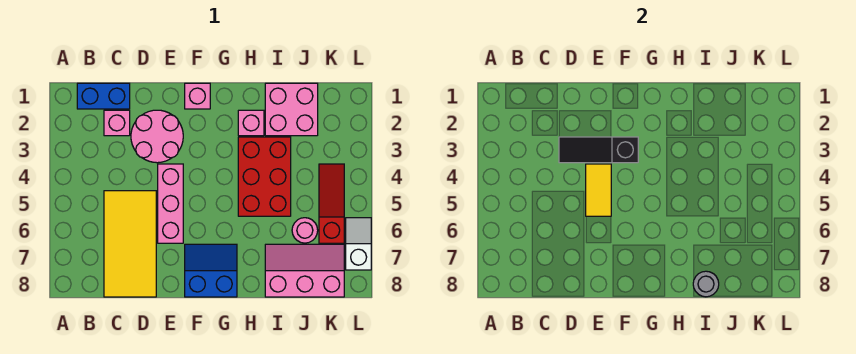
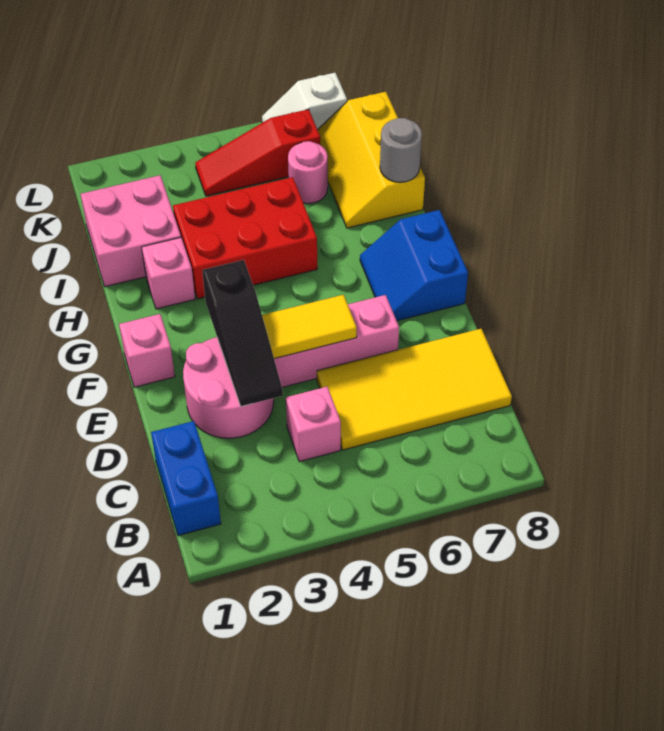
pink brick C2 level 1 -> pink brick C4 level 1
pink slope I7:K8 level 1 top 8 -> yellow slope I7:K8 level 1 top 8

